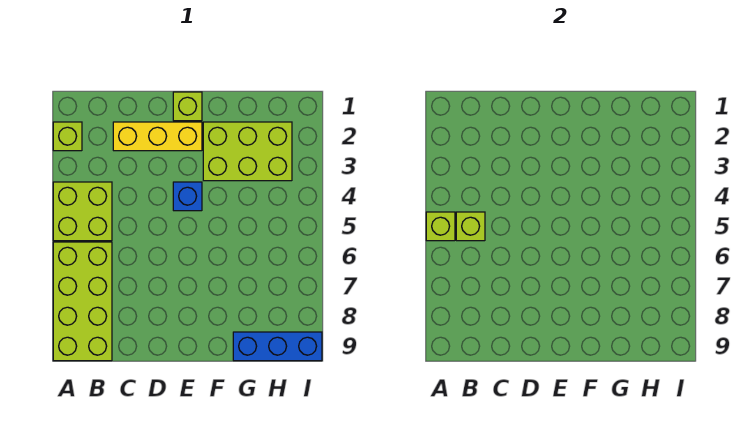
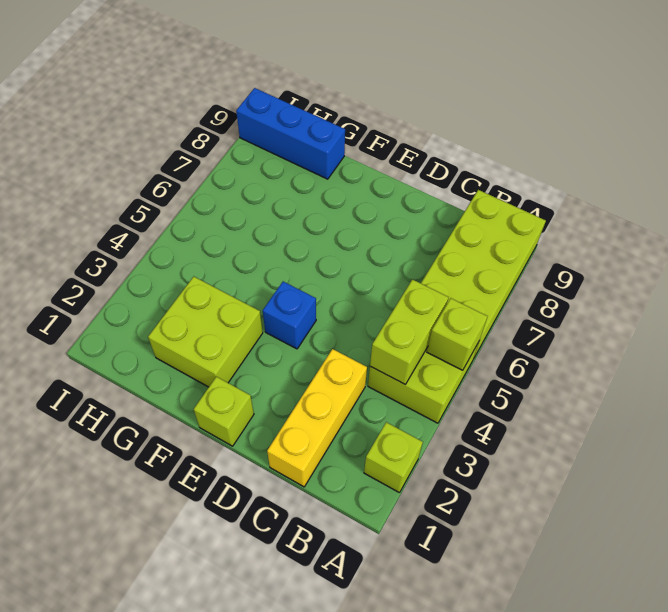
lime brick B5 level 2 -> lime brick B4:B5 level 2
yellow brick C2:E2 level 1 -> yellow brick C1:C3 level 1
lime brick F2:H3 level 1 -> lime brick F2:G3 level 1

